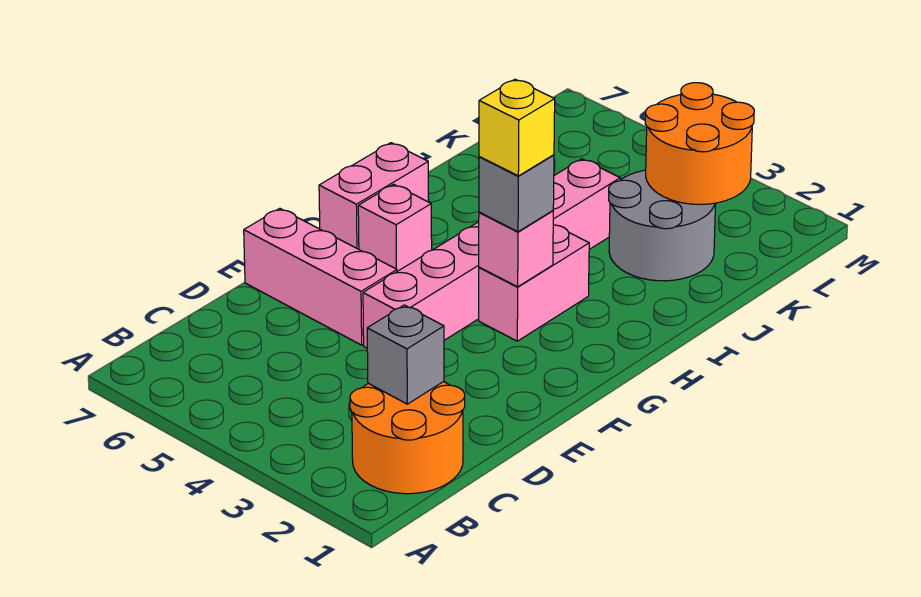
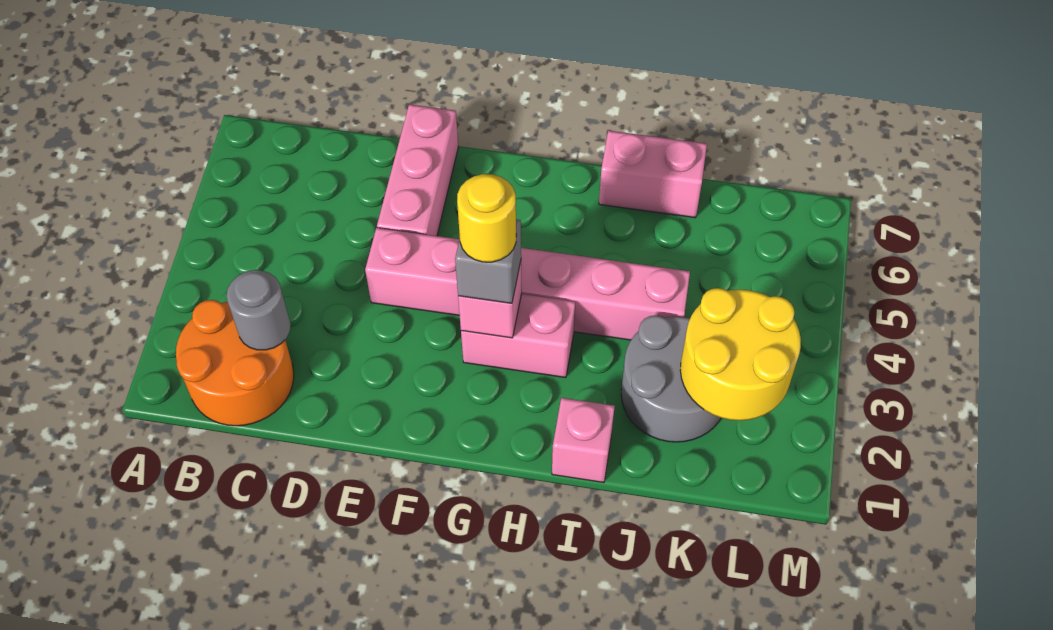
grey brick C2 level 2 -> grey round brick C2 level 2
yellow brick G3 level 4 -> yellow round brick G3 level 4
pink brick G6 level 1 -> pink brick I1 level 1
pink brick G7:H7 level 1 -> pink brick I7:J7 level 1
orange round brick K2:L3 level 2 -> yellow round brick K2:L3 level 2

